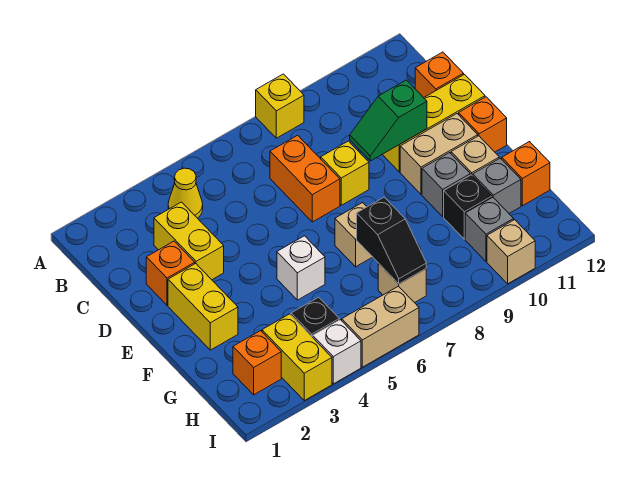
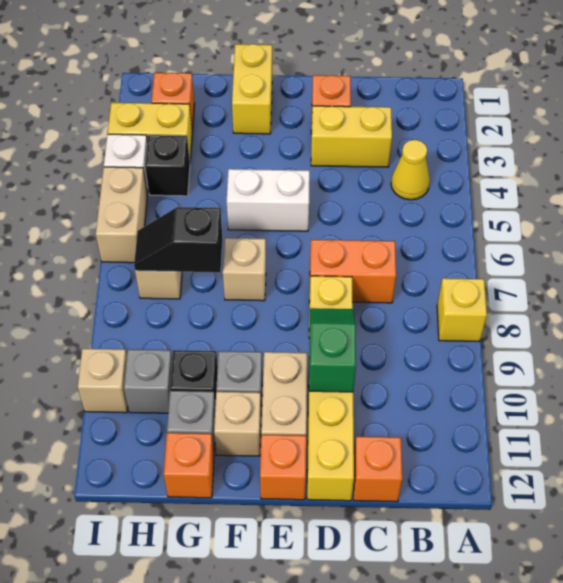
yellow brick E2:F2 level 1 -> yellow brick F1:F2 level 1
white brick F5 level 1 -> white brick E5:F5 level 1

